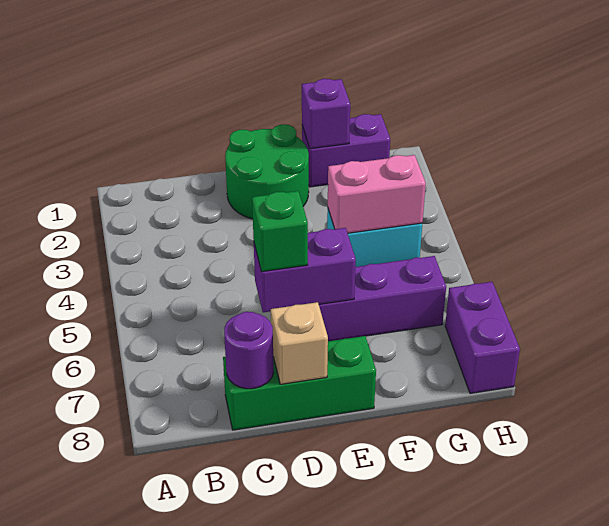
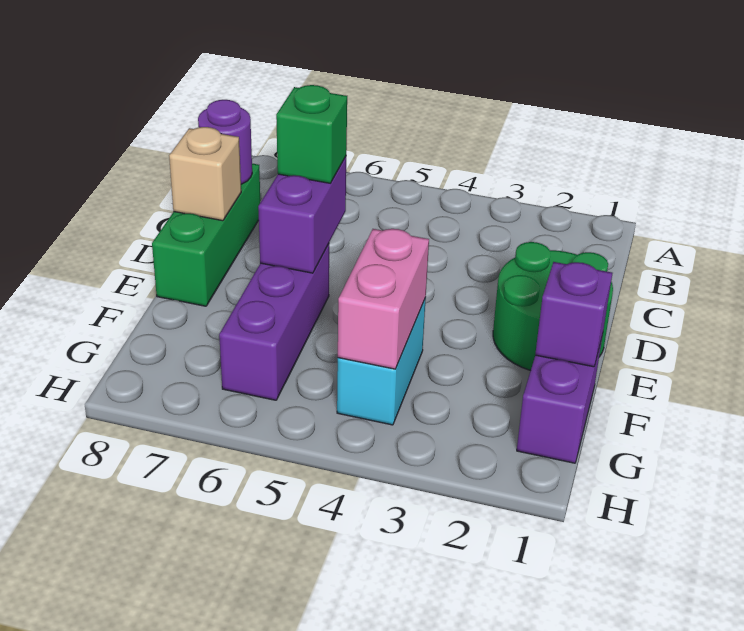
purple brick H7:H8 level 1 -> none

